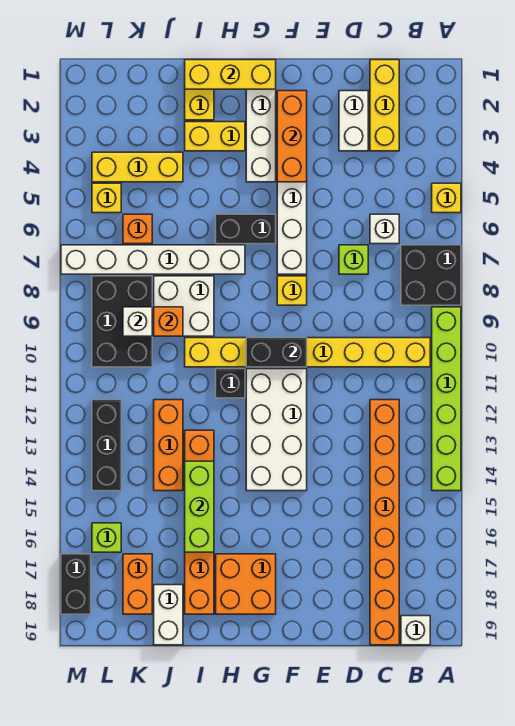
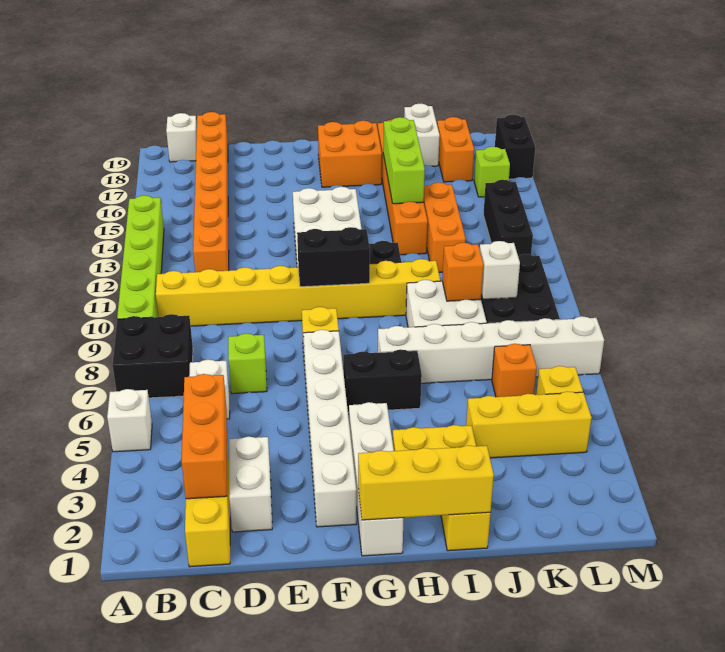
yellow brick A5 level 1 -> white brick A5 level 1
orange brick F2:F4 level 2 -> orange brick C2:C4 level 2

